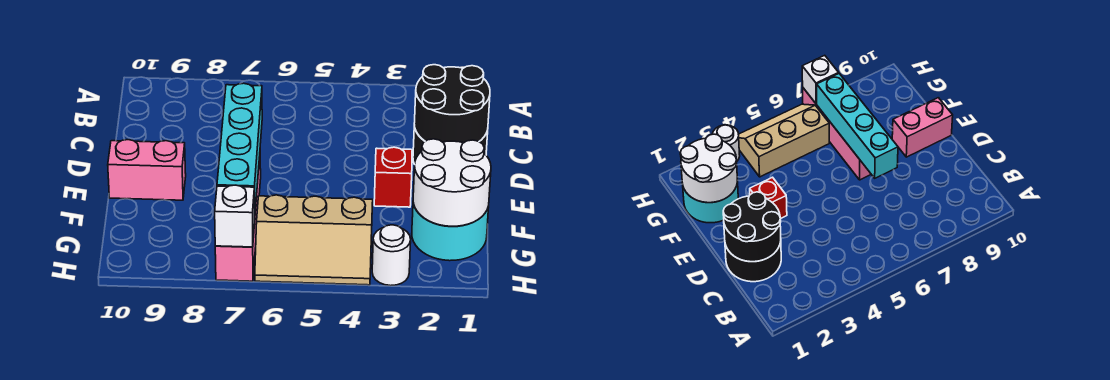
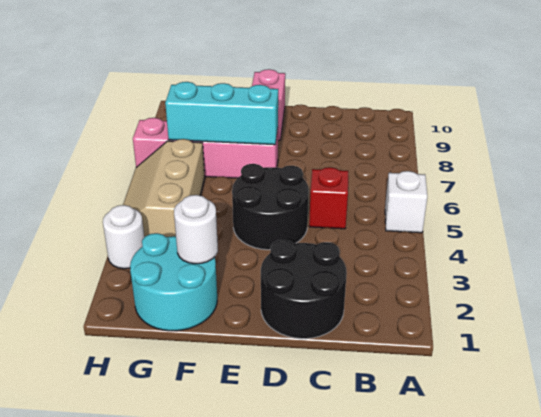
black round brick C1:D2 level 2 -> black round brick D4:E5 level 1
cyan brick D7:G7 level 2 -> cyan brick E7:G7 level 2
red brick E3 level 1 -> red brick C5 level 1
white round brick F1:G2 level 2 -> white round brick F2 level 2
white brick H7 level 2 -> white brick A5 level 1

